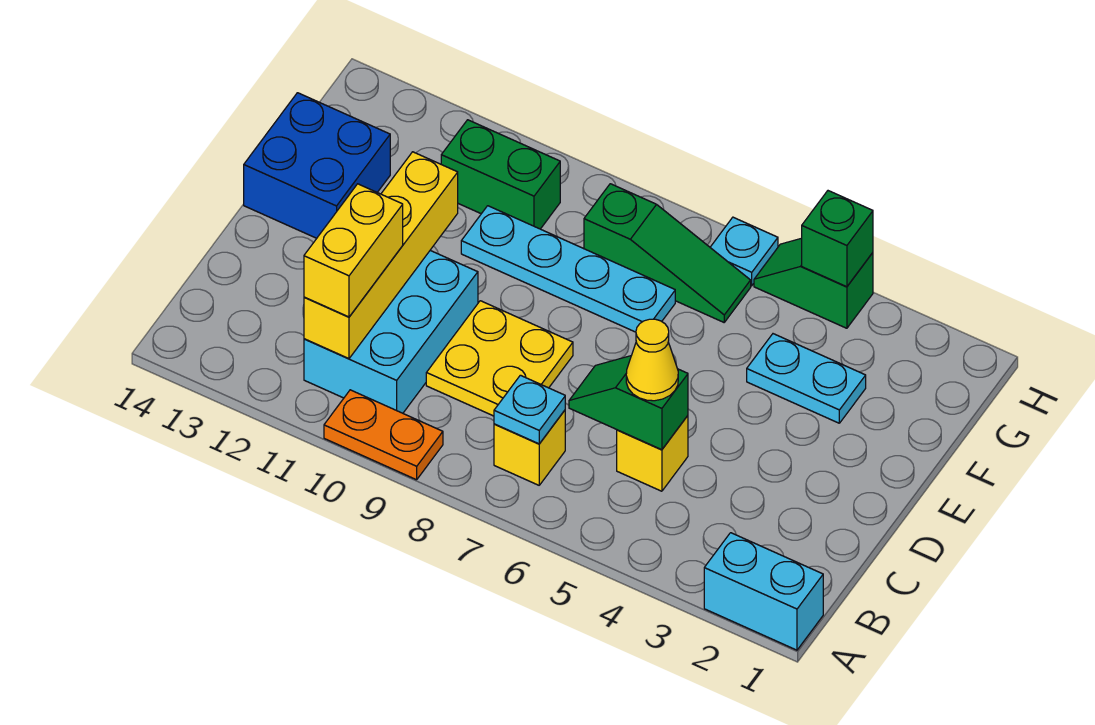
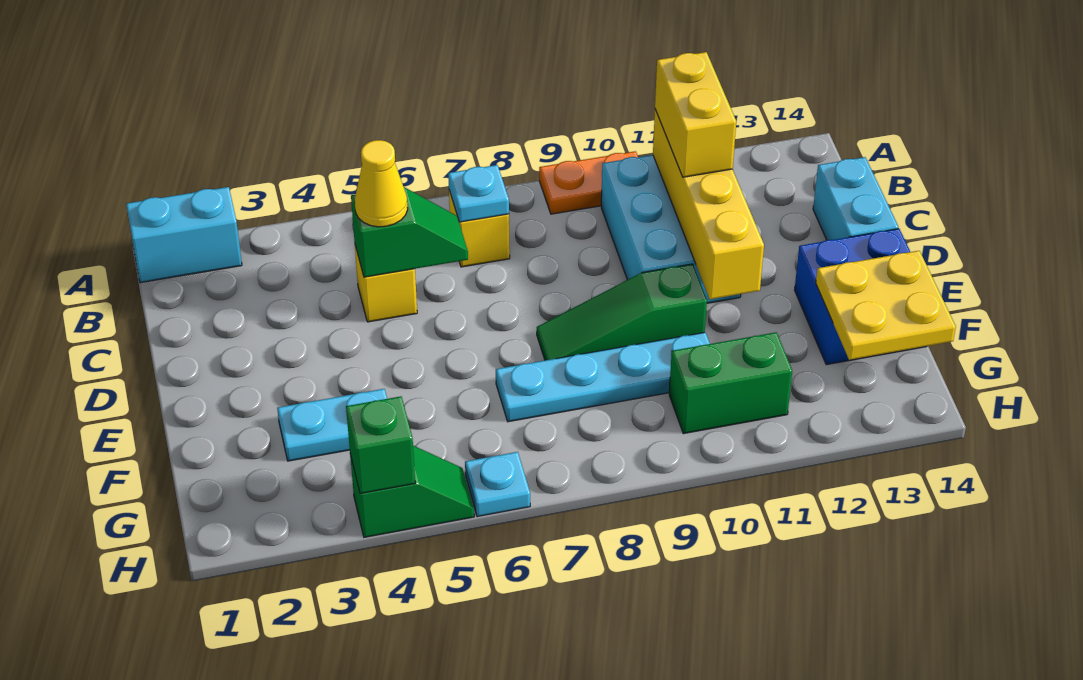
yellow plate C8:D9 level 1 -> yellow plate F13:G14 level 2
none -> cyan brick C14:D14 level 1
green slope G6:G8 level 1 top 8 -> green slope E8:E10 level 1 top 10

